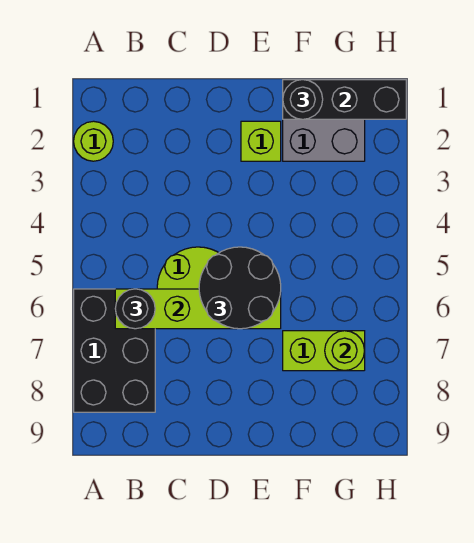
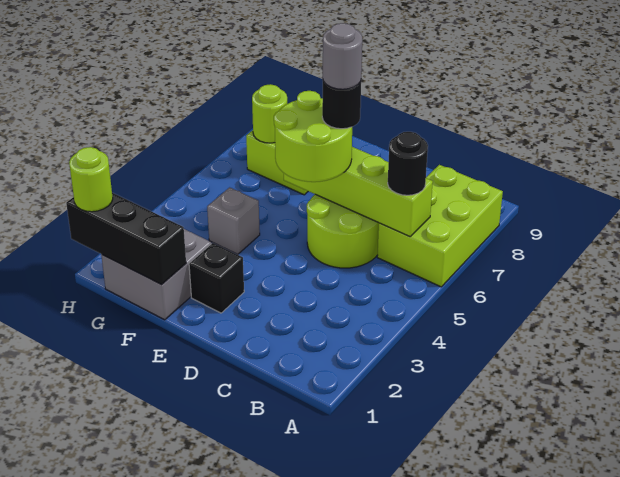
lime round brick A2 level 1 -> lime round brick H1 level 3
black brick A6:B8 level 1 -> lime brick A6:B8 level 1
black round brick D5:E6 level 3 -> lime round brick D5:E6 level 3
none -> grey round brick D6 level 5
lime brick E2 level 1 -> black brick E2 level 1
black round brick F1 level 3 -> black round brick D6 level 4
none -> grey brick F4 level 1

